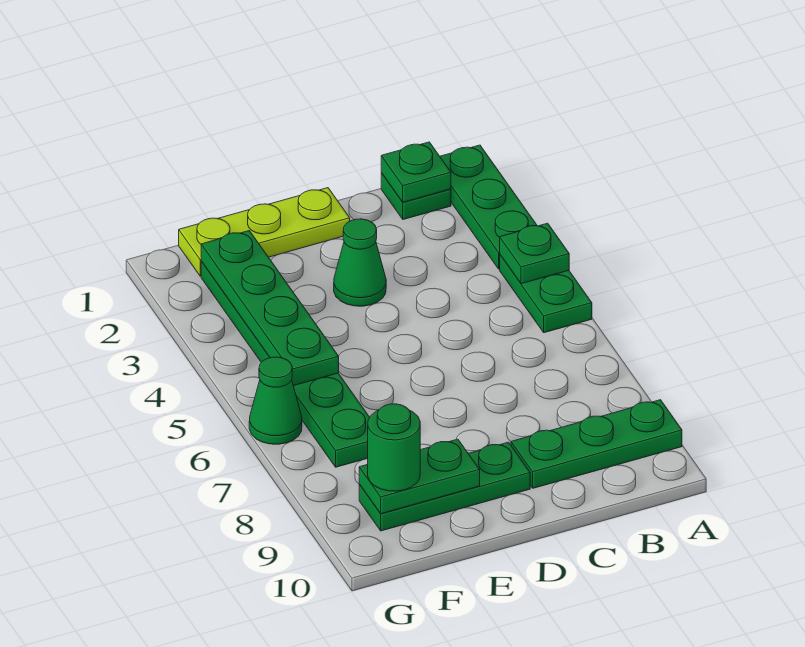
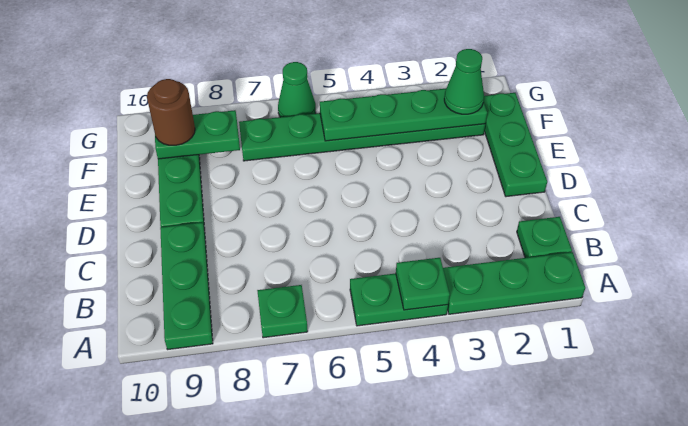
green plate B1 level 2 -> green plate A7 level 1
lime plate D1:F1 level 1 -> green plate D1:F1 level 1
green cone D3 level 1 -> green cone F2 level 3
green plate E9:F9 level 2 -> green plate F8:F9 level 2
green round brick F9 level 3 -> brown round brick F9 level 3

